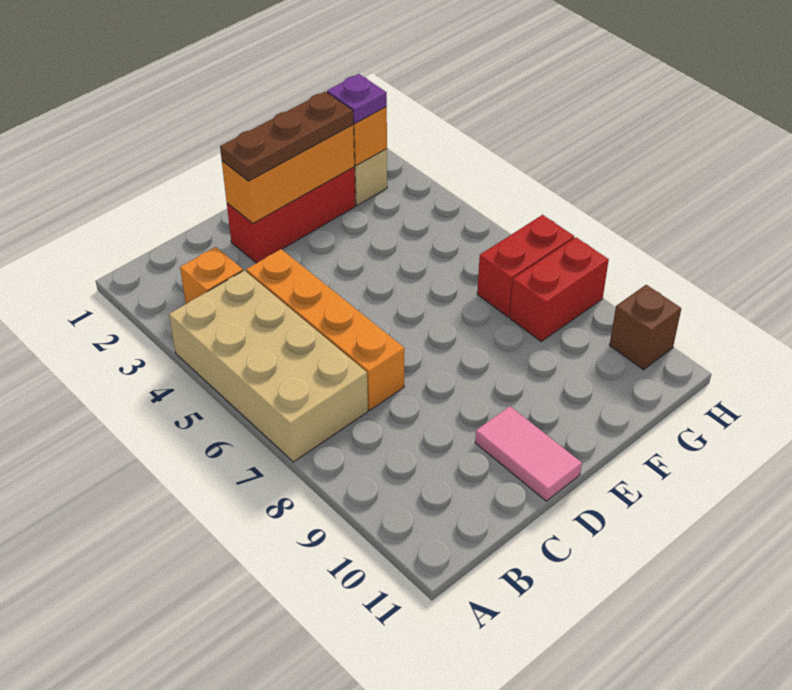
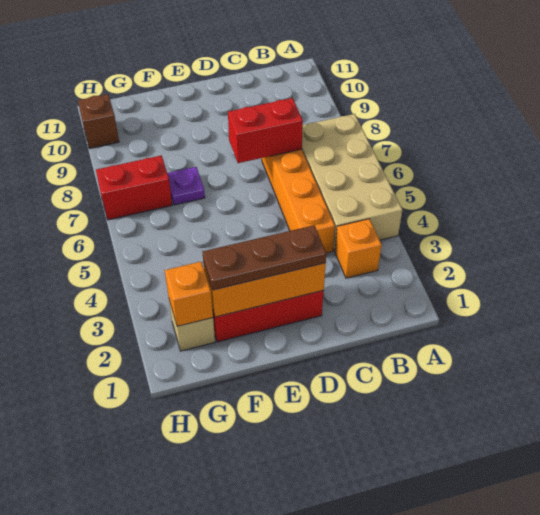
pink tile D10:D11 level 1 -> none
purple plate G2 level 3 -> purple plate F7 level 1
red brick G8:H8 level 1 -> red brick C7:D7 level 2

